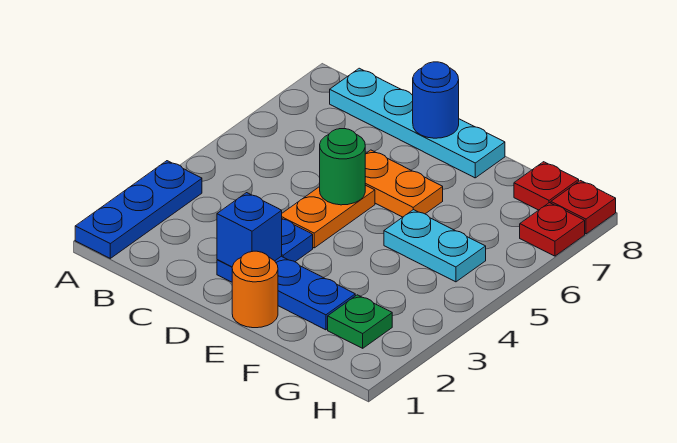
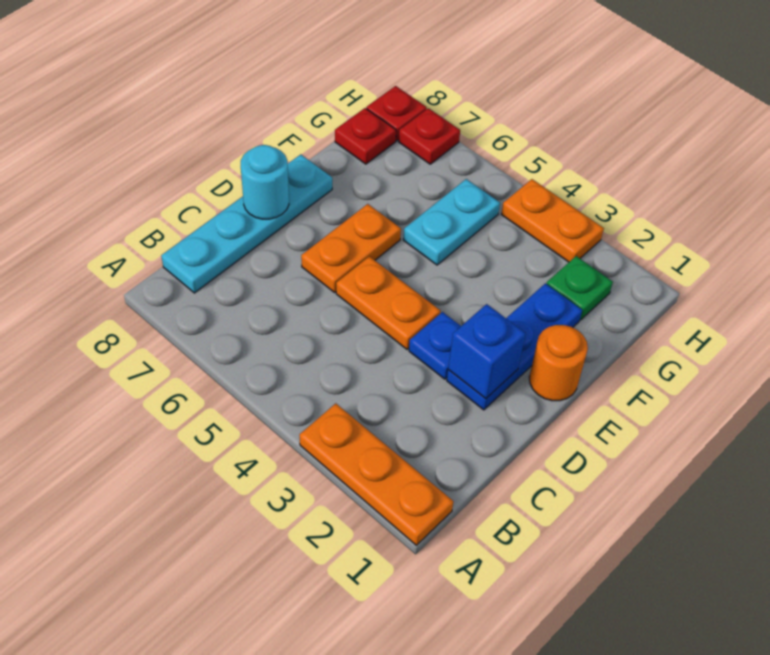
blue plate A1:A3 level 1 -> orange plate A1:A3 level 1
green round brick D5 level 2 -> none
blue round brick D8 level 2 -> cyan round brick D8 level 2
none -> orange plate H3:H4 level 1

